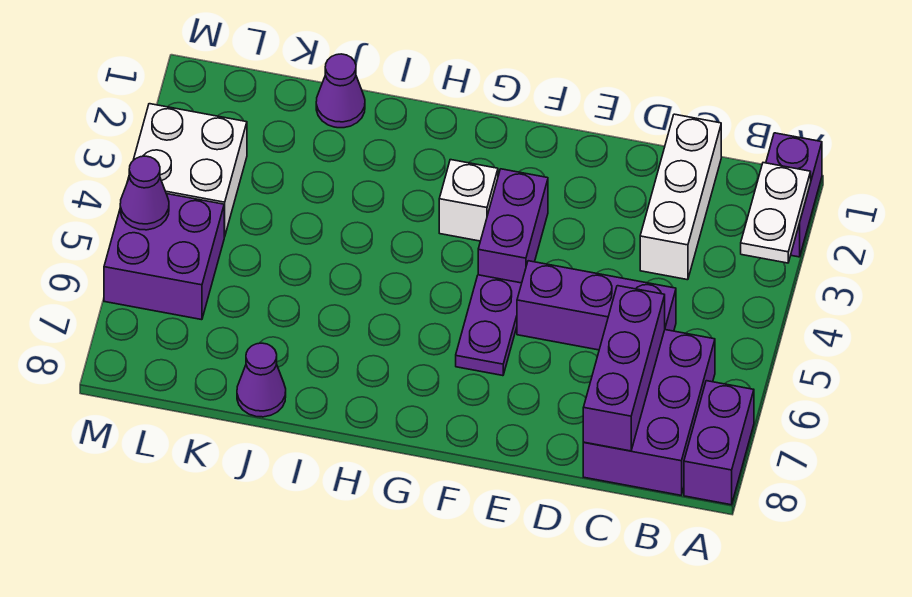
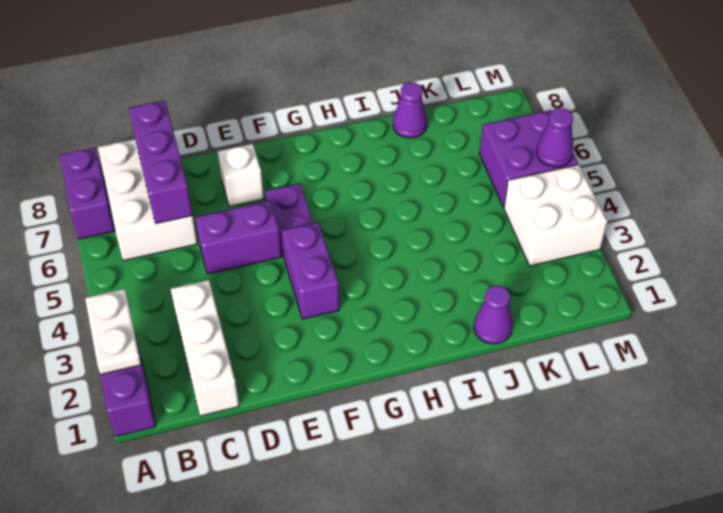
purple brick B6:C8 level 1 -> white brick B6:C8 level 1
purple brick C5:E5 level 1 -> purple brick D5:E5 level 1
white brick G3 level 1 -> white brick E7 level 1

